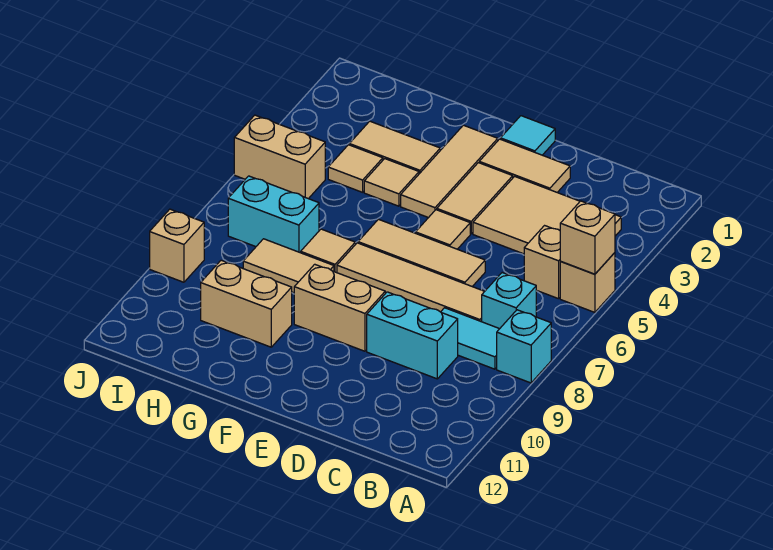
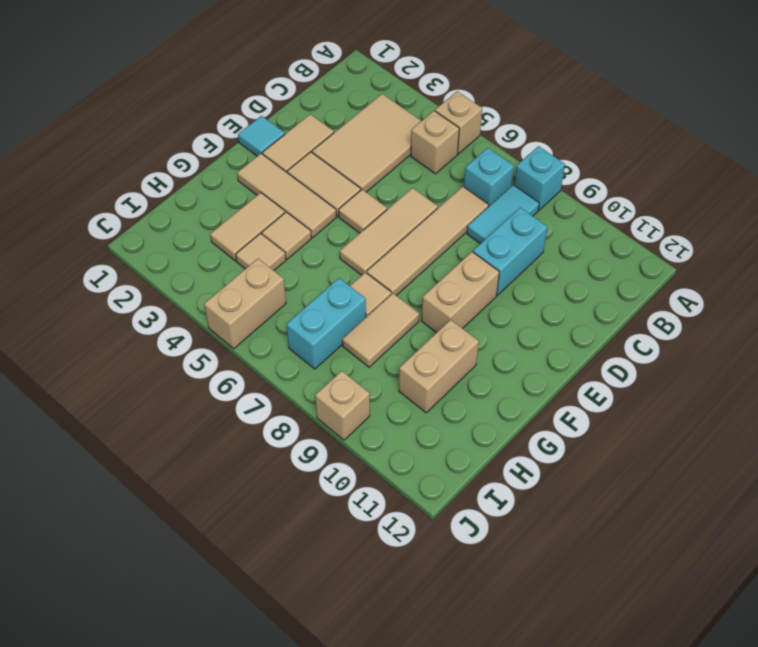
tan brick A5 level 2 -> none

